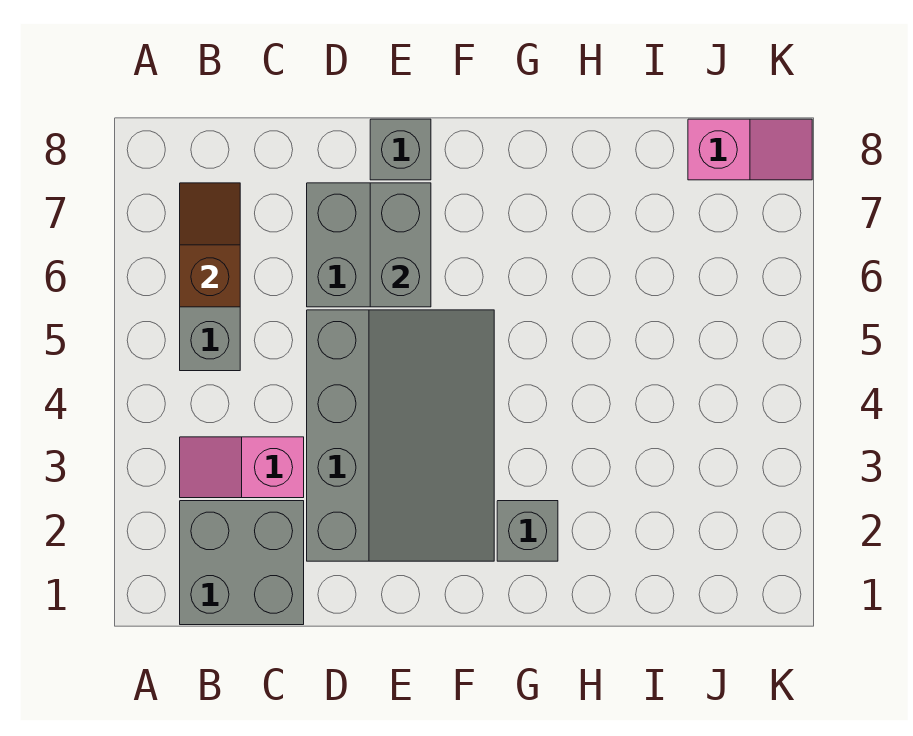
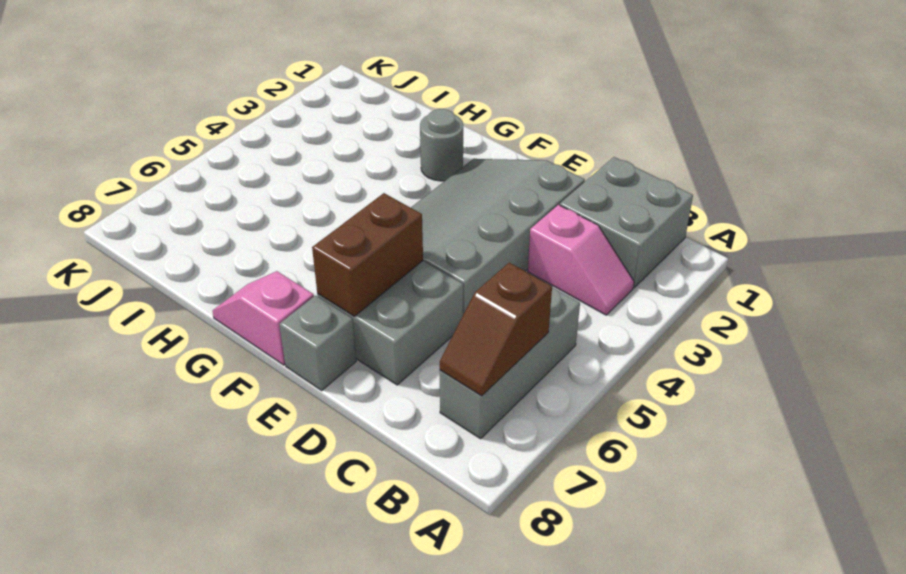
grey brick E6:E7 level 2 -> brown brick E6:E7 level 2
grey brick G2 level 1 -> grey round brick G2 level 1
pink slope J8:K8 level 1 top J -> pink slope F8:G8 level 1 top F

